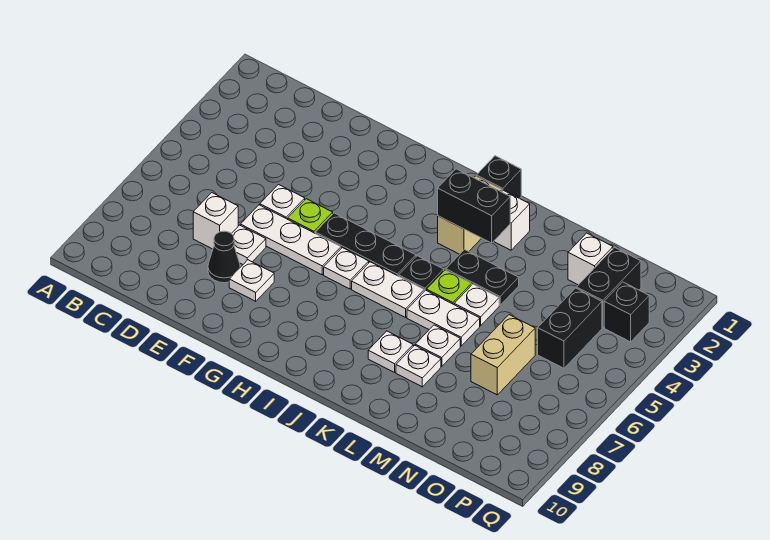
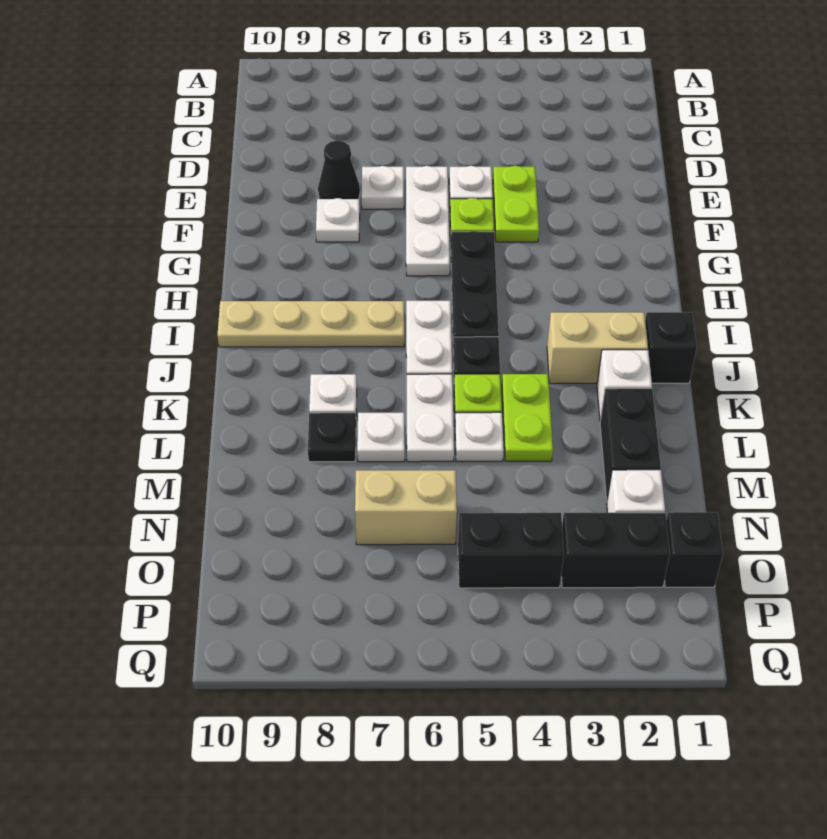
white brick D7 level 1 -> none
none -> lime plate E4:F4 level 1
white plate H6 level 1 -> none
none -> tan plate I7:I10 level 1
black brick J3:K3 level 2 -> black brick L2:M2 level 1
black plate K4:L4 level 1 -> lime plate K4:L4 level 1
white plate L8 level 1 -> black plate L8 level 1
black brick P3 level 1 -> black brick O1 level 1

